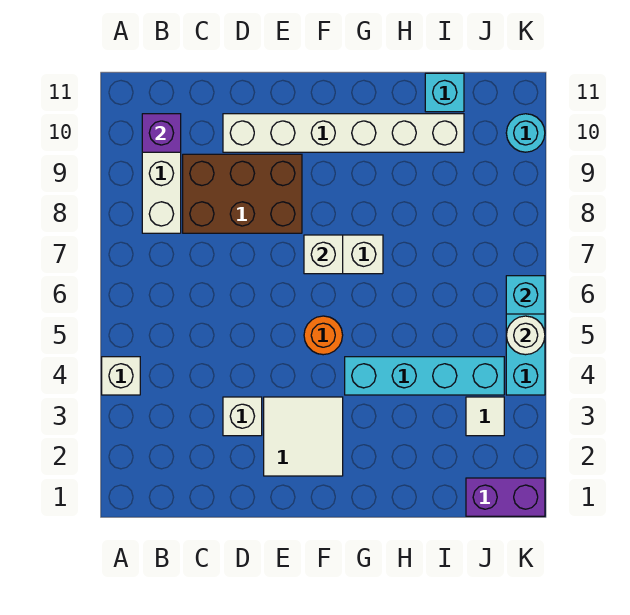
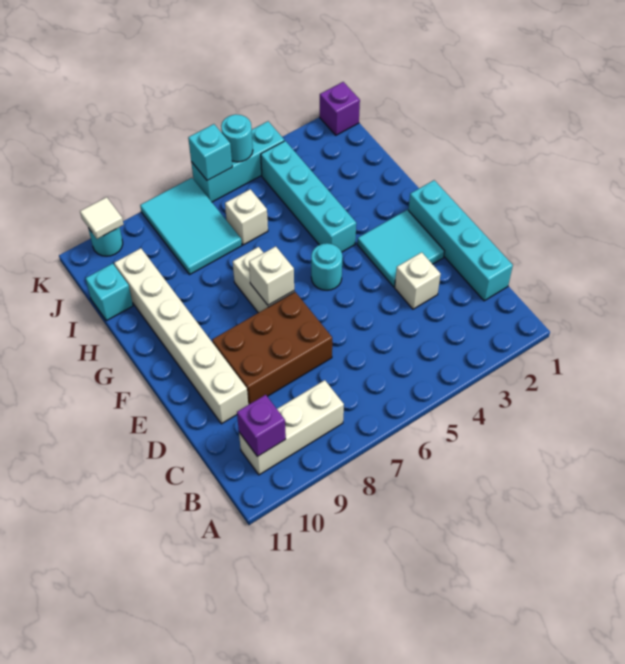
white brick A4 level 1 -> white brick I6 level 1
none -> cyan brick C1:F1 level 1
brown brick C8:E9 level 1 -> brown brick D7:E9 level 1
white tile E2:F3 level 1 -> cyan tile E2:F3 level 1
orange round brick F5 level 1 -> cyan round brick F5 level 1
none -> cyan tile I7:K8 level 1
purple brick J1:K1 level 1 -> purple brick K1 level 1
white tile J3 level 1 -> white tile K10 level 2
white round brick K5 level 2 -> cyan round brick K5 level 2

